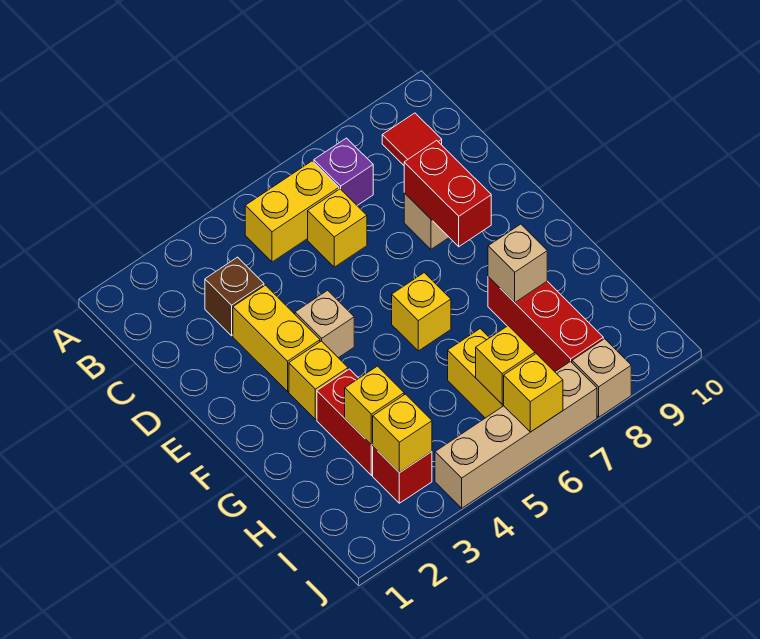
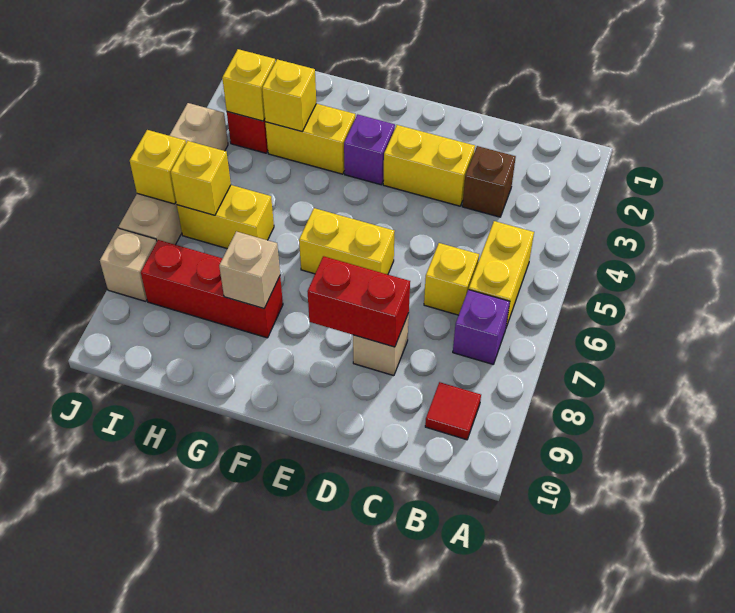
tan brick E4 level 1 -> none
yellow brick F3 level 1 -> purple brick F3 level 1
yellow brick F6 level 1 -> yellow brick E6:F6 level 1
red brick G3:H3 level 1 -> yellow brick G3:H3 level 1

